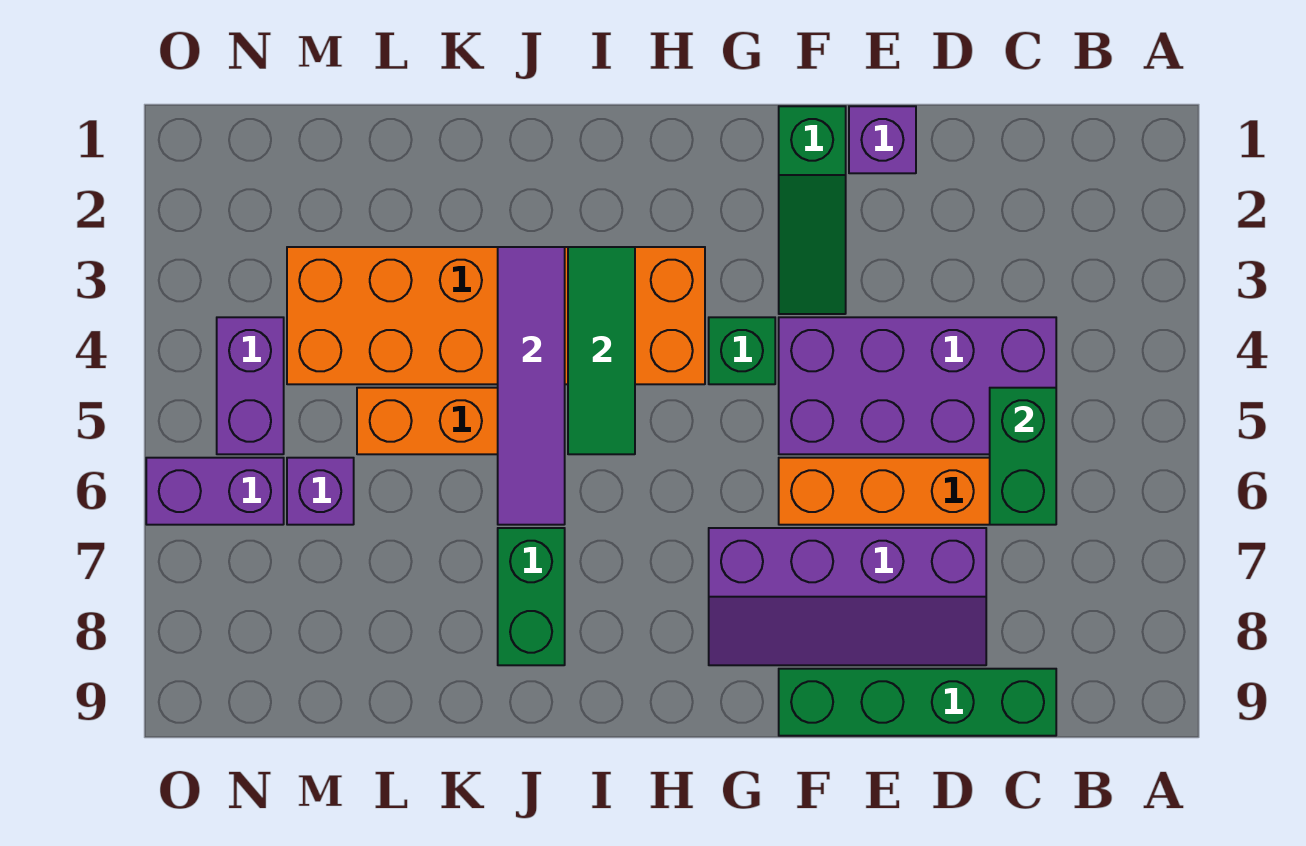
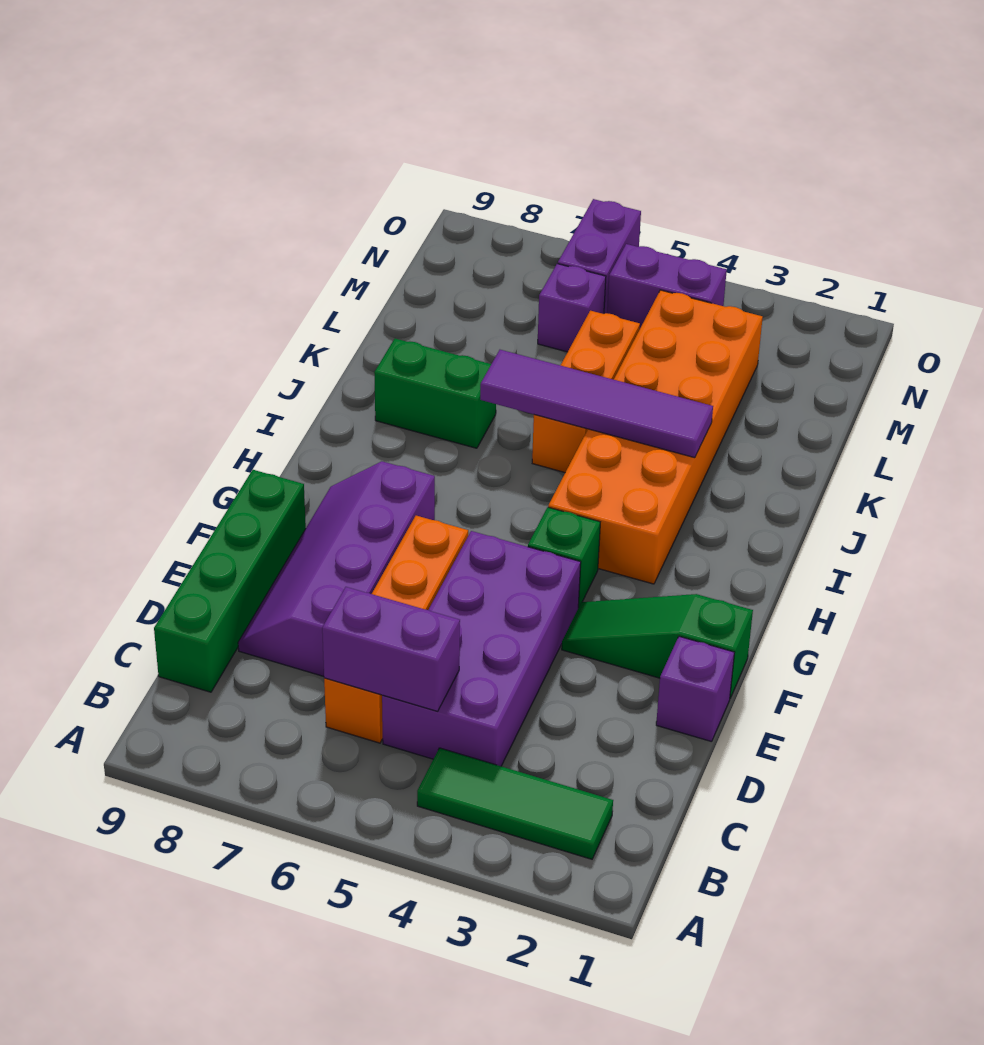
green brick C5:C6 level 2 -> purple brick C5:C6 level 2
green tile I3:I5 level 2 -> green tile B2:B4 level 1

